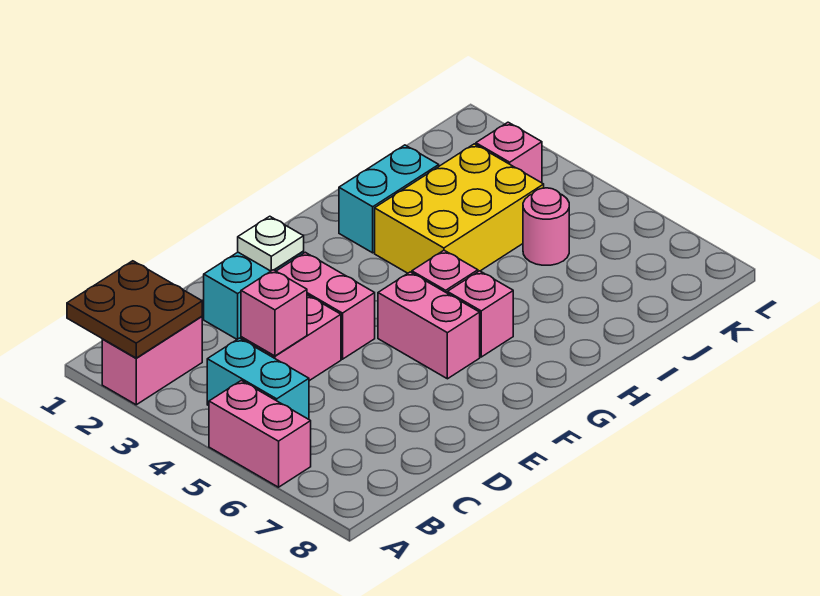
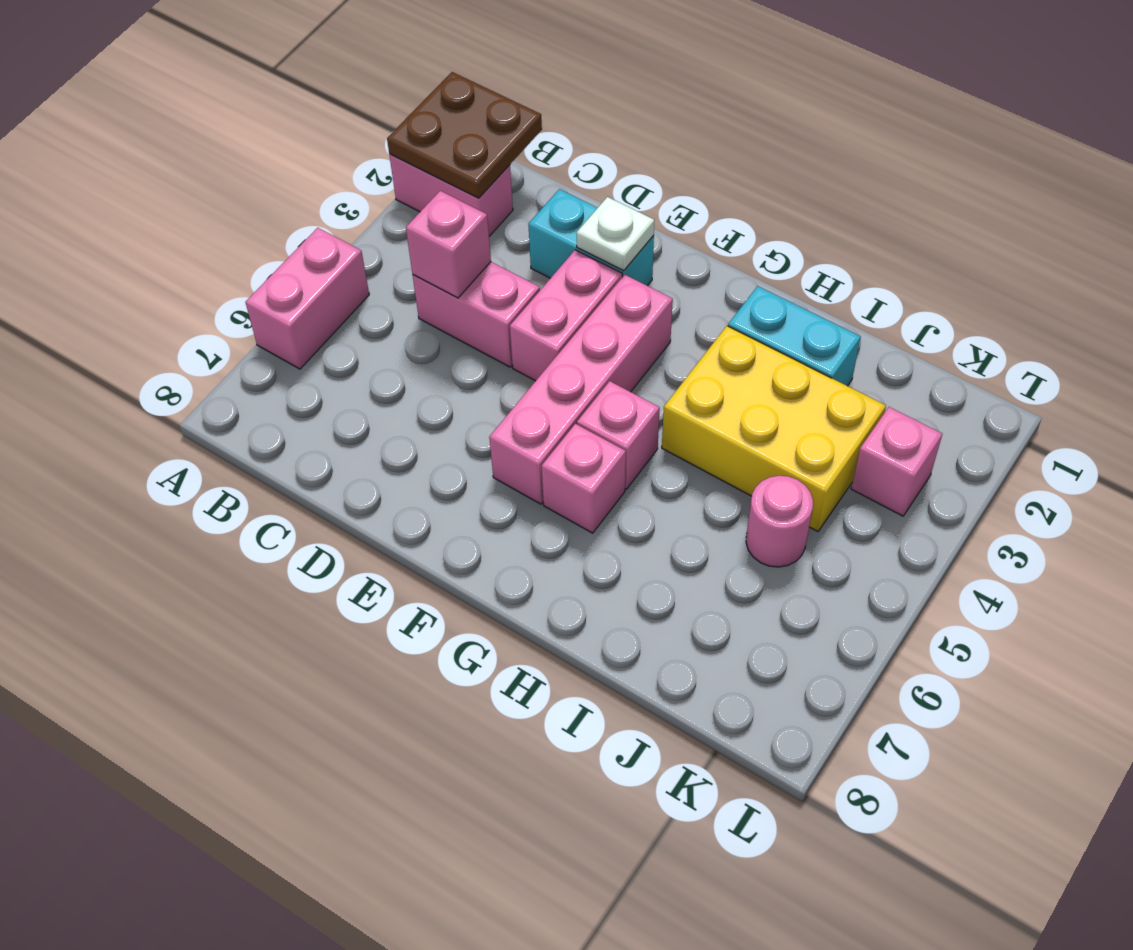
cyan brick B4:B5 level 1 -> none
pink brick F5:F6 level 1 -> pink brick F3:F6 level 1

